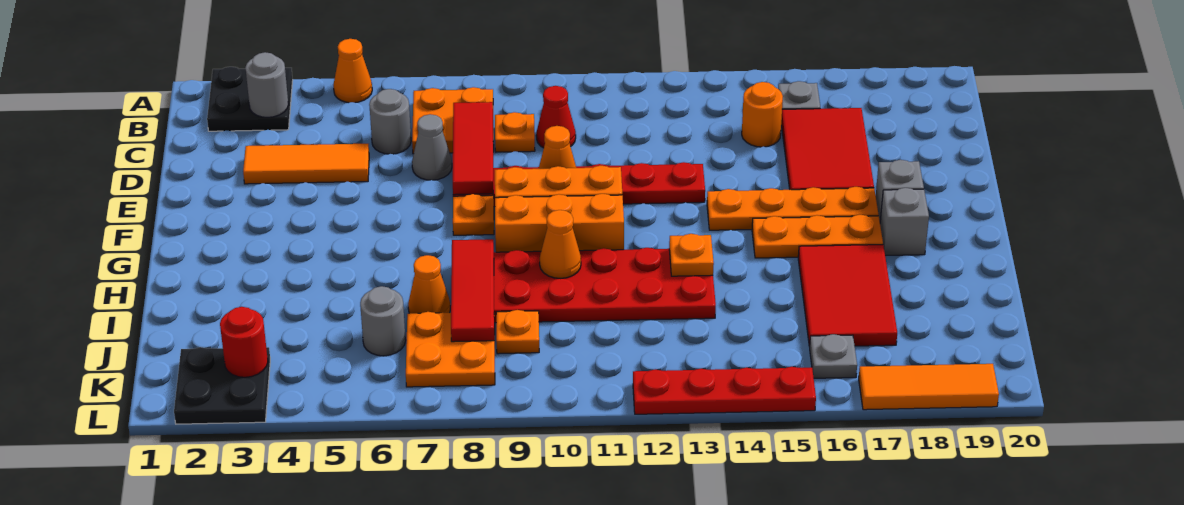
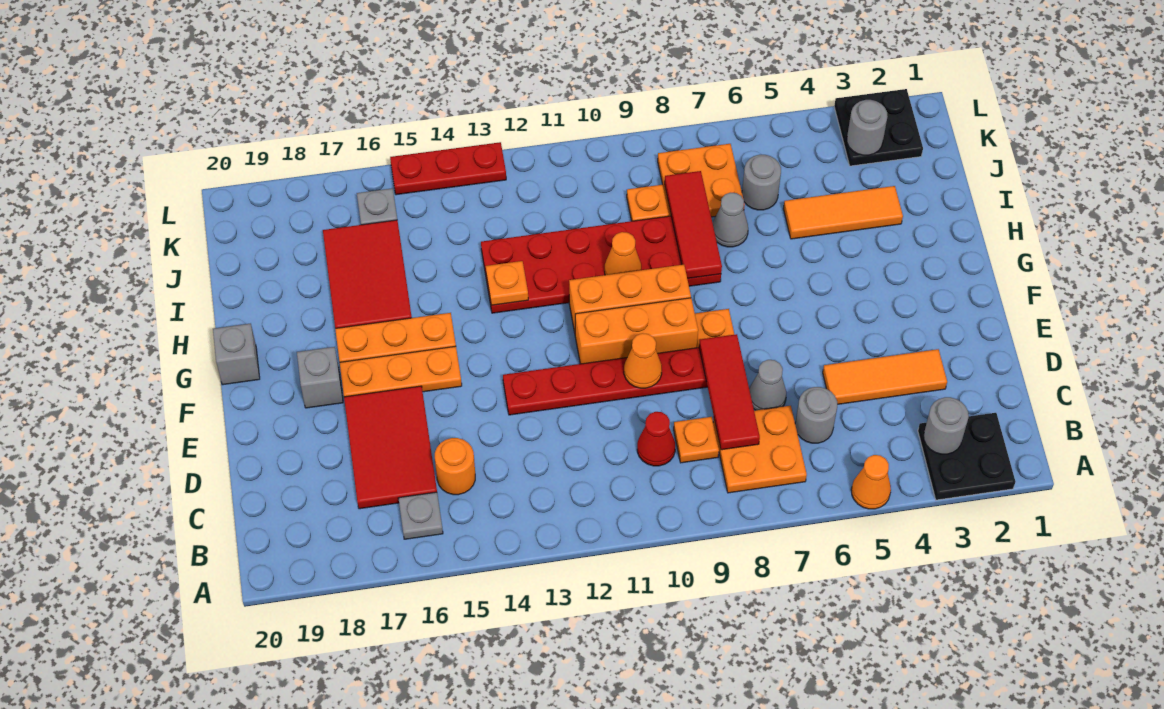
orange plate F14:F17 level 1 -> orange plate F15:F17 level 1
grey brick G18 level 1 -> grey brick G20 level 1
orange cone I7 level 1 -> grey cone I7 level 1
red round brick K3 level 2 -> grey round brick K3 level 2
red plate L12:L15 level 1 -> red plate L13:L15 level 1
orange tile L17:L19 level 1 -> orange tile I3:I5 level 1

